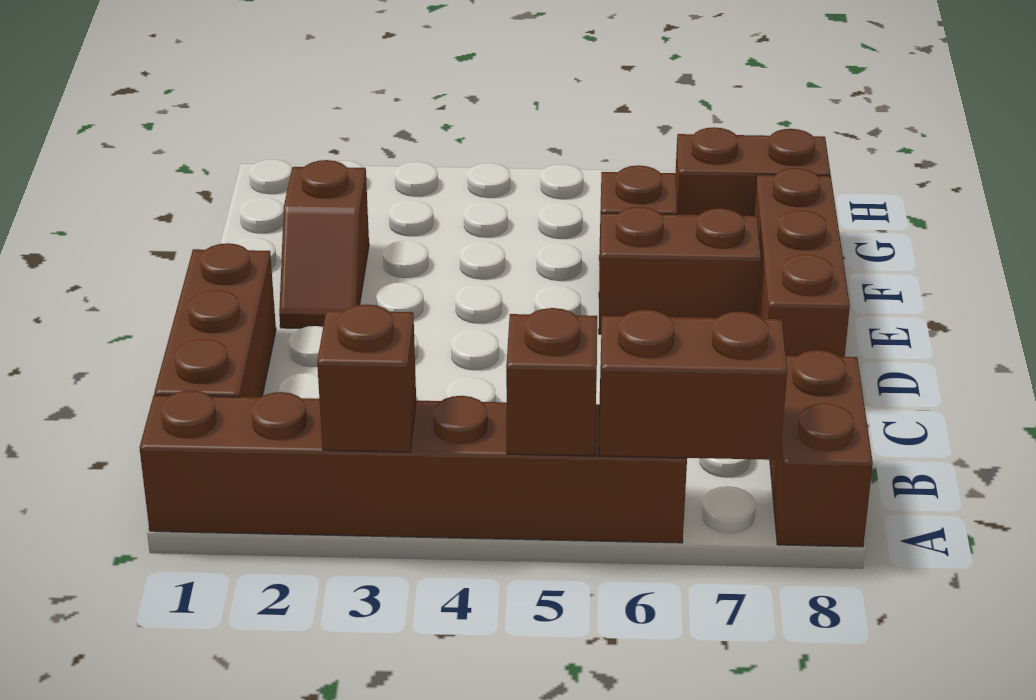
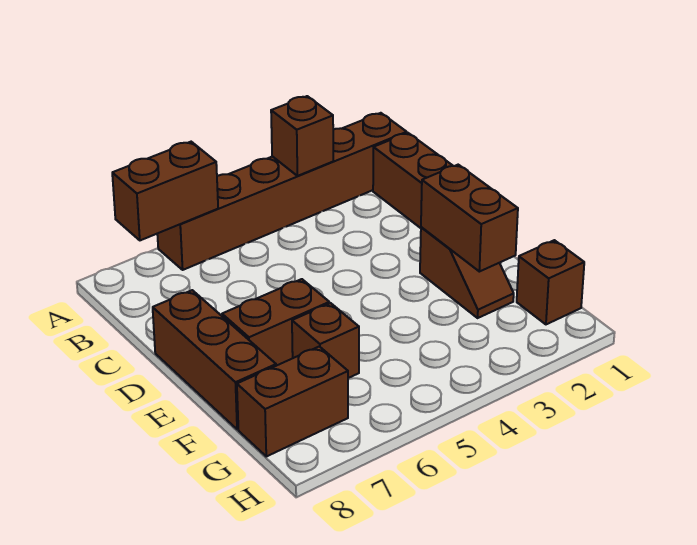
brown brick A5 level 2 -> brown brick G1 level 1
brown brick A8:B8 level 1 -> brown brick E2:F2 level 2
brown slope E2:F2 level 1 top F -> brown slope E2:F2 level 1 top E

